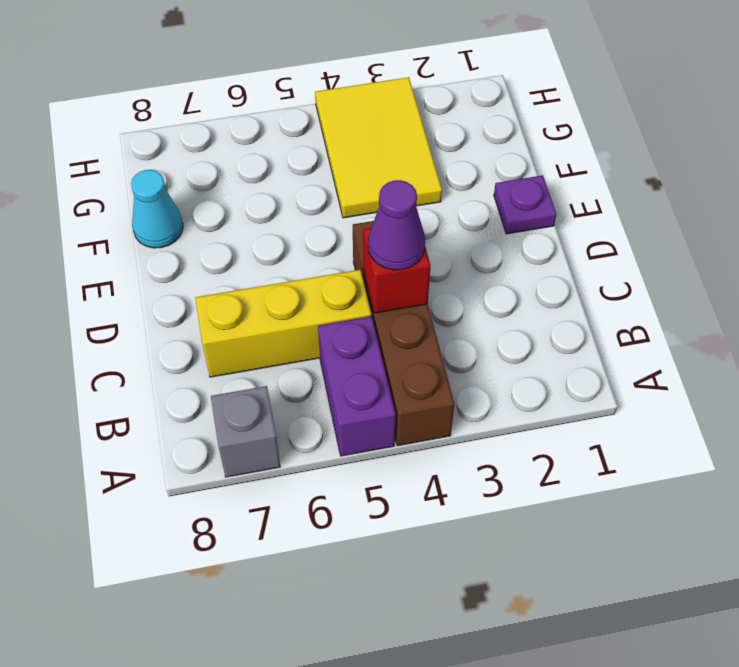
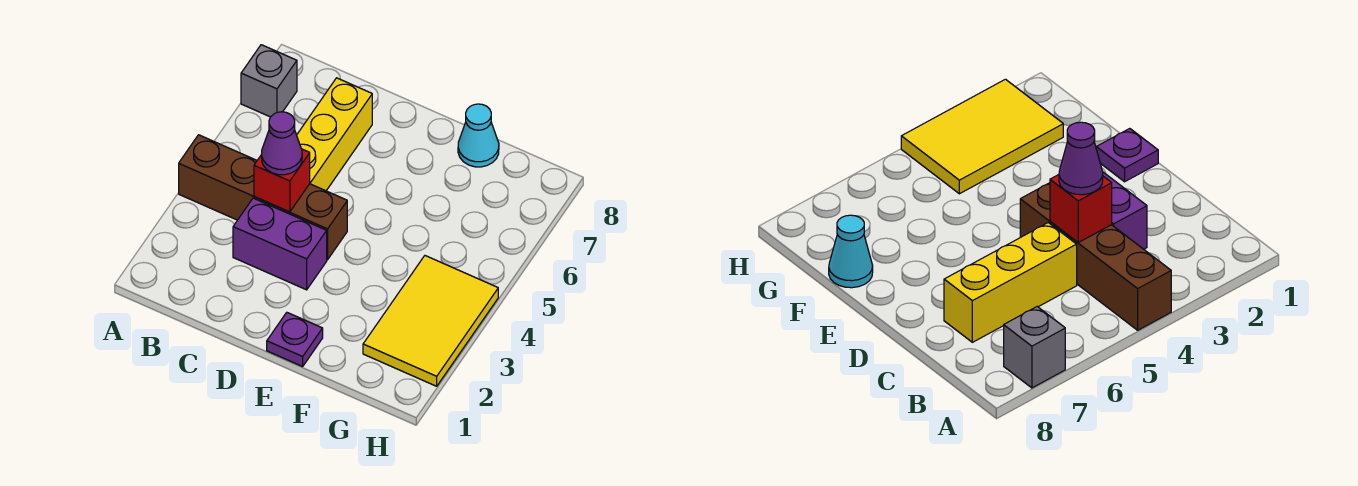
purple brick A5:B5 level 1 -> purple brick C3:D3 level 1
yellow tile F3:H4 level 1 -> yellow tile G2:H4 level 1

